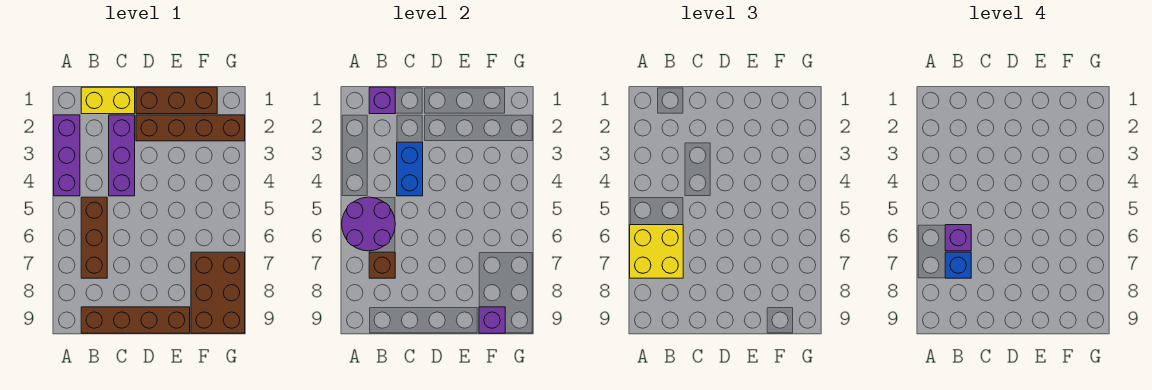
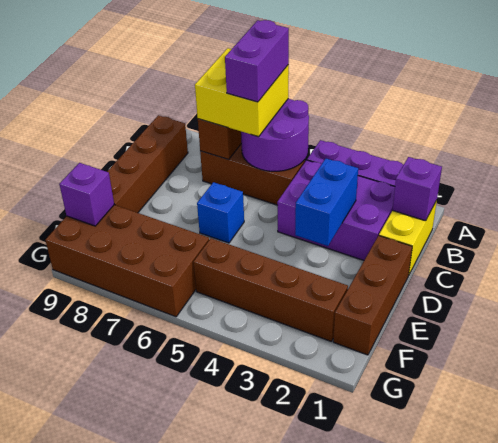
purple brick B6 level 4 -> purple brick A6:B6 level 4
blue brick B7 level 4 -> blue brick D6 level 1
purple brick C2:C4 level 1 -> purple brick B2:C4 level 1
blue brick C3:C4 level 2 -> blue brick C3:D3 level 2
brown brick D2:G2 level 1 -> brown brick F2:F5 level 1
brown brick F7:G9 level 1 -> brown brick F6:G9 level 1

